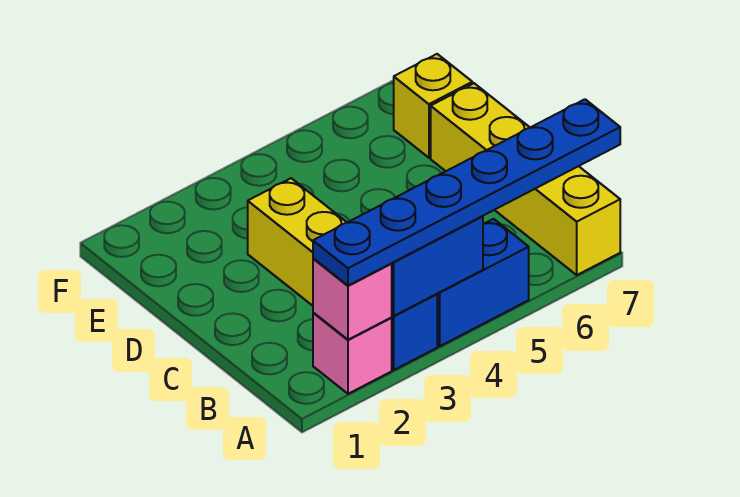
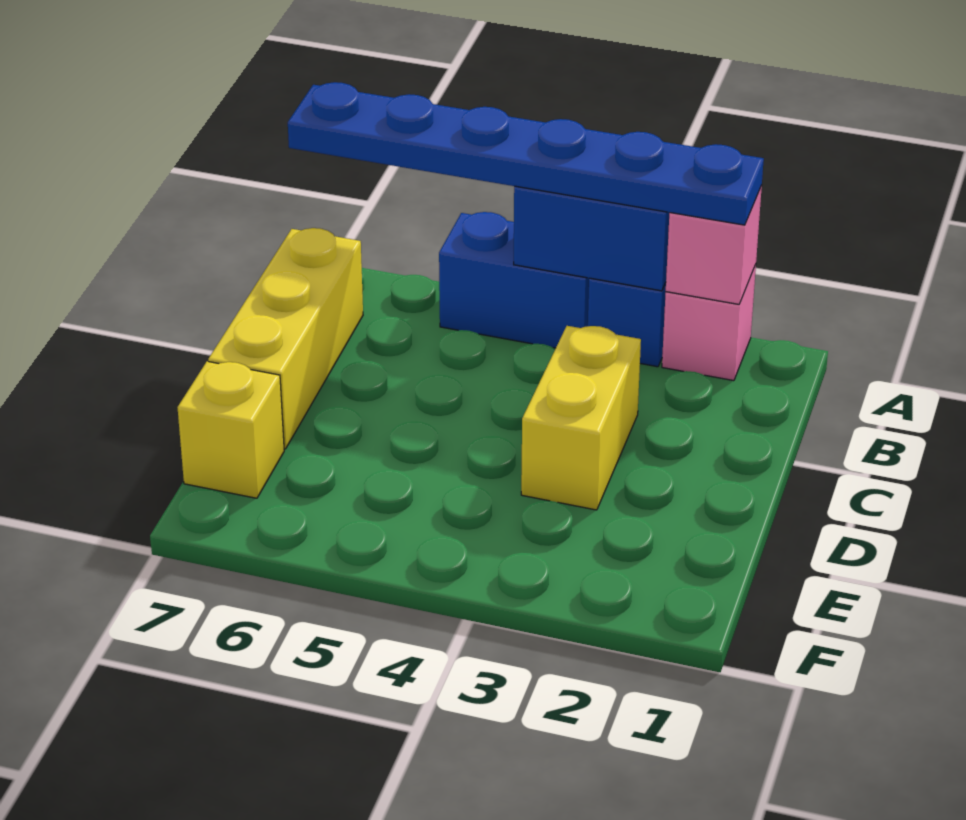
yellow brick A7:D7 level 1 -> yellow brick B7:D7 level 1

